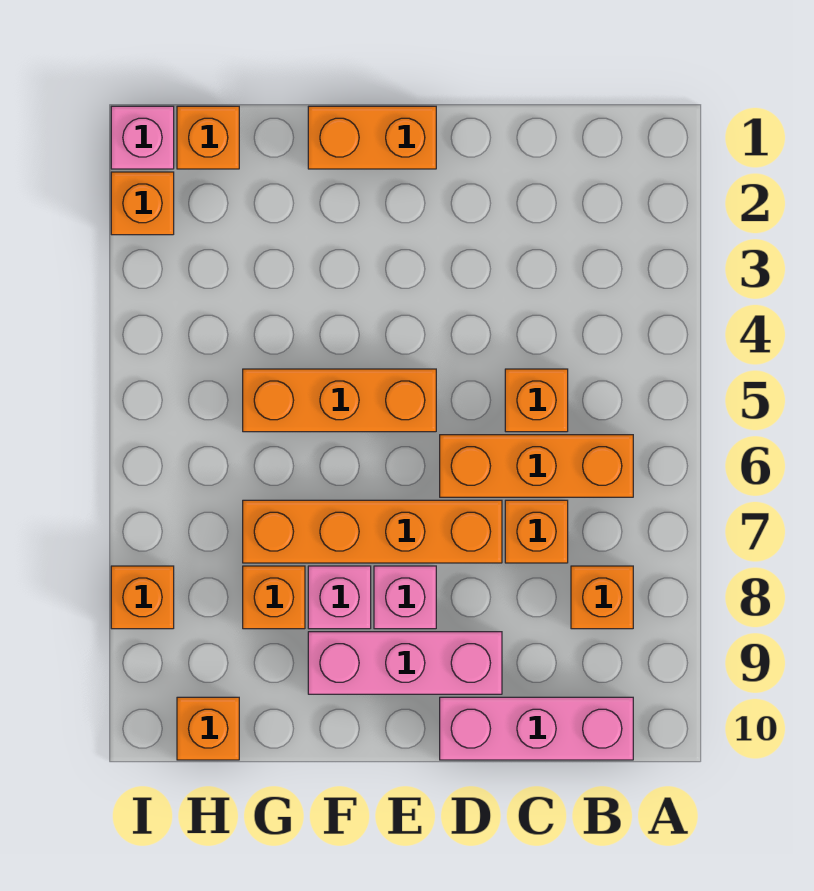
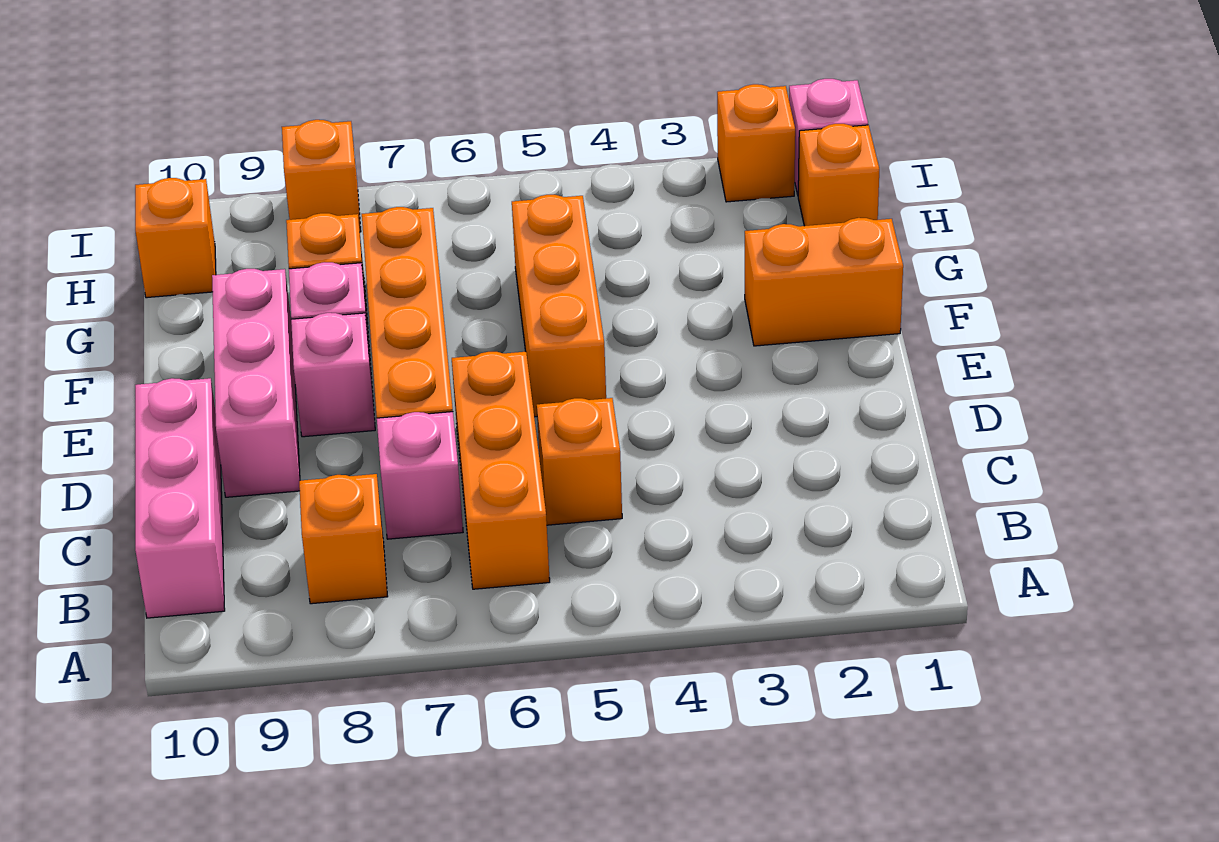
orange brick C7 level 1 -> pink brick C7 level 1
orange brick E1:F1 level 1 -> orange brick F1:F2 level 1

